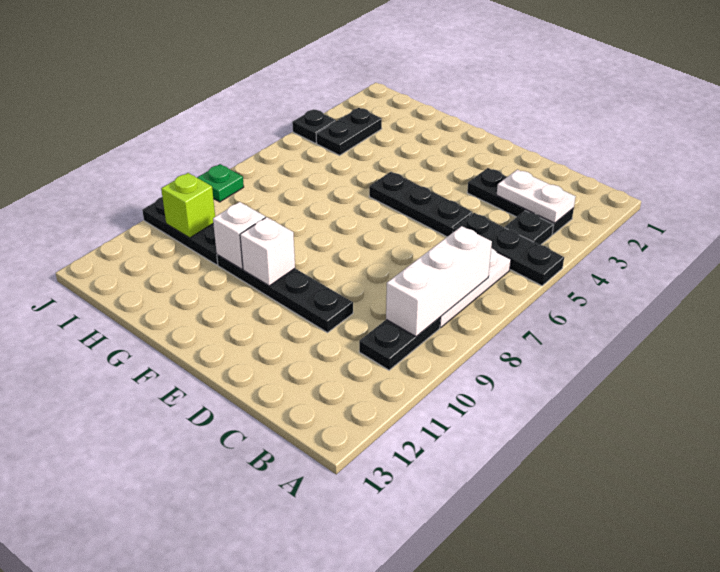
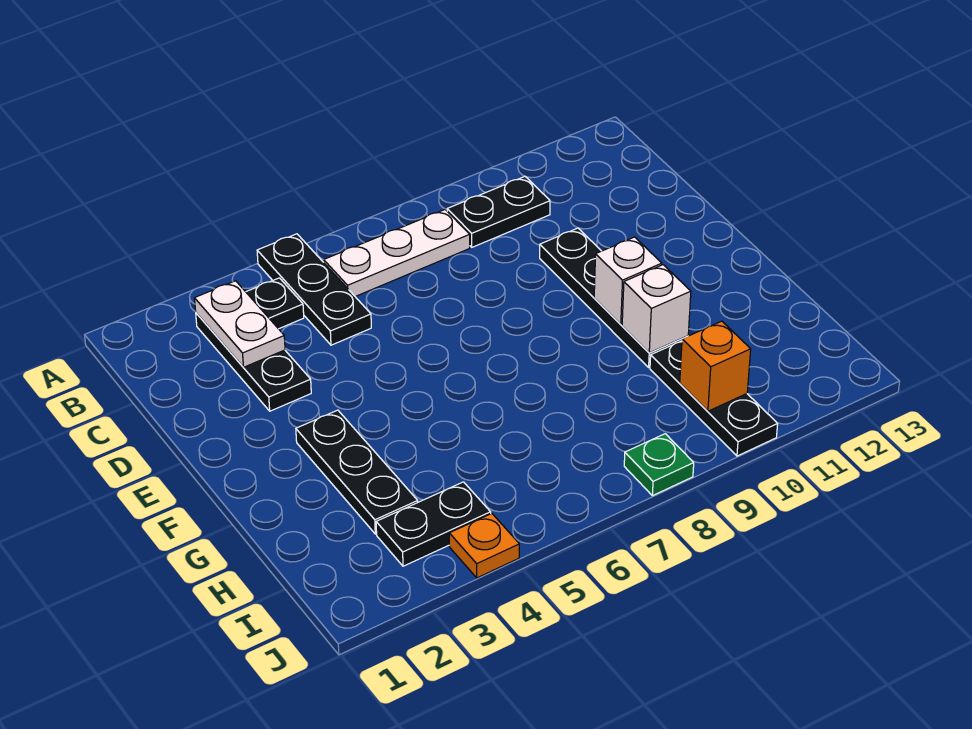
white brick B7:B9 level 2 -> none
black plate D5:F5 level 1 -> black plate F3:H3 level 1
lime brick I10 level 2 -> orange brick I10 level 2
black plate J4 level 1 -> orange plate J4 level 1

